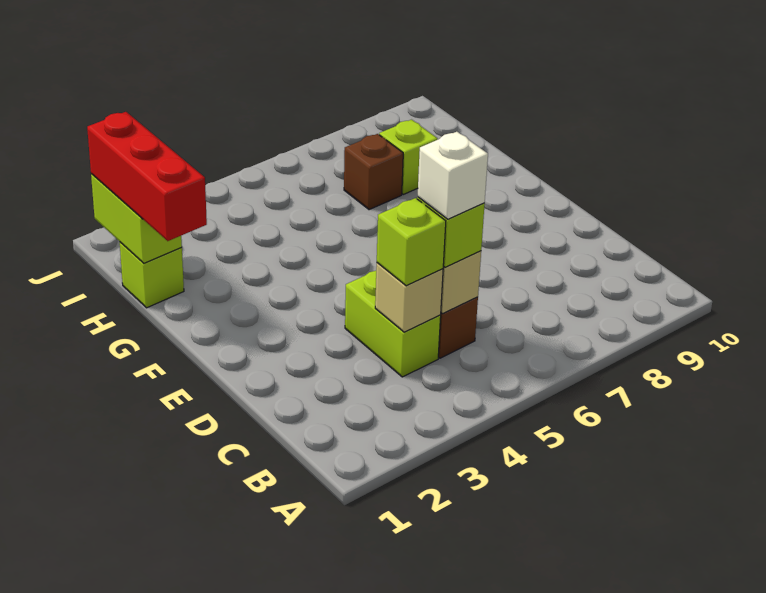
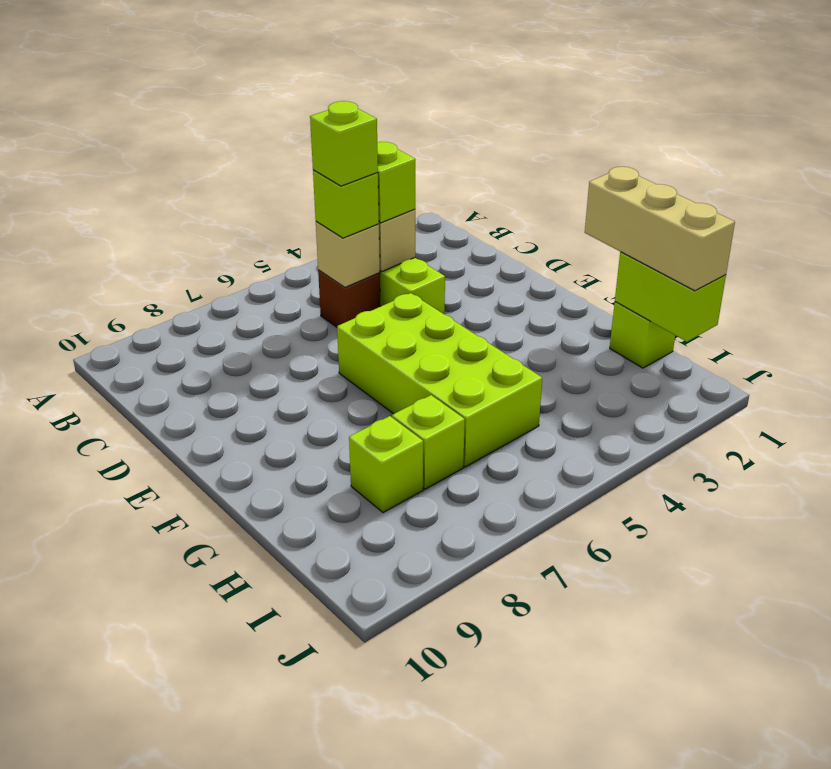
white brick C5 level 4 -> lime brick C5 level 4
none -> lime brick E5:H6 level 1
red brick G1:I1 level 3 -> tan brick G1:I1 level 3
brown brick H7 level 1 -> lime brick H7 level 1

